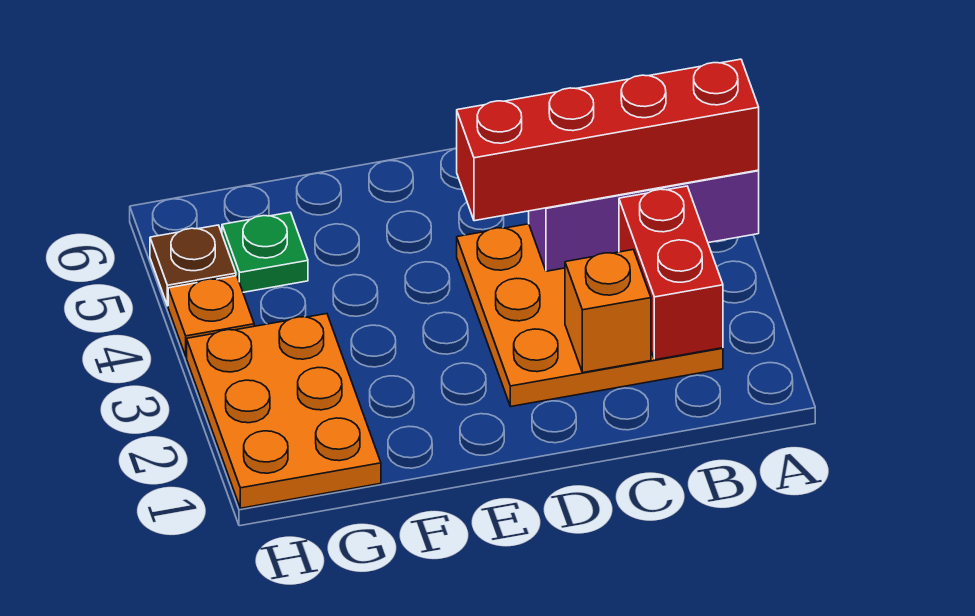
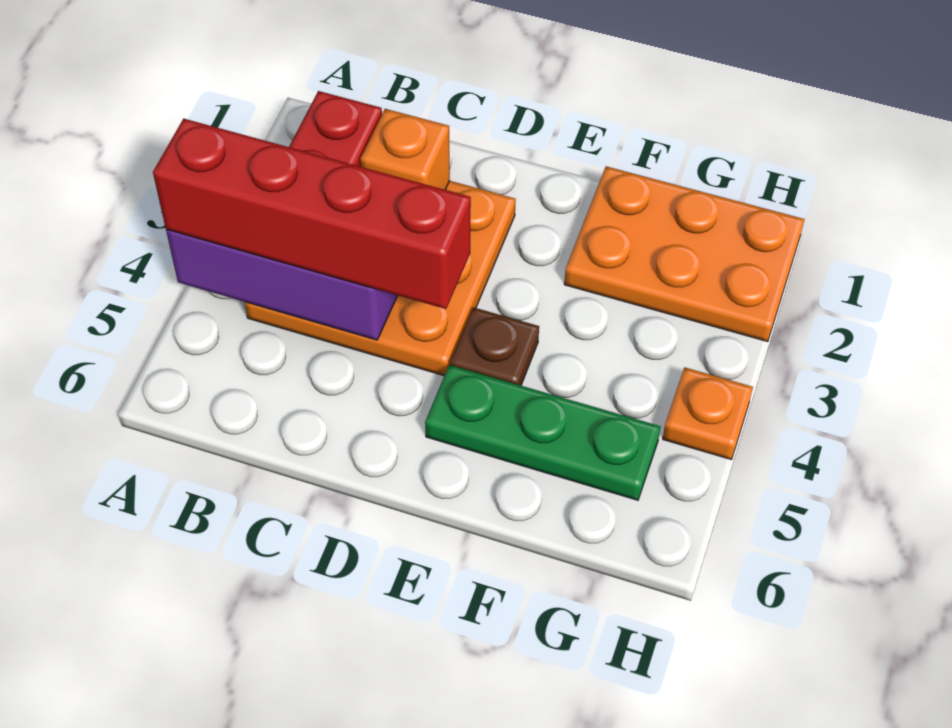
orange plate G1:H3 level 1 -> orange plate F1:H2 level 1
green plate G5 level 1 -> green plate E5:G5 level 1
brown plate H5 level 1 -> brown plate E4 level 1

